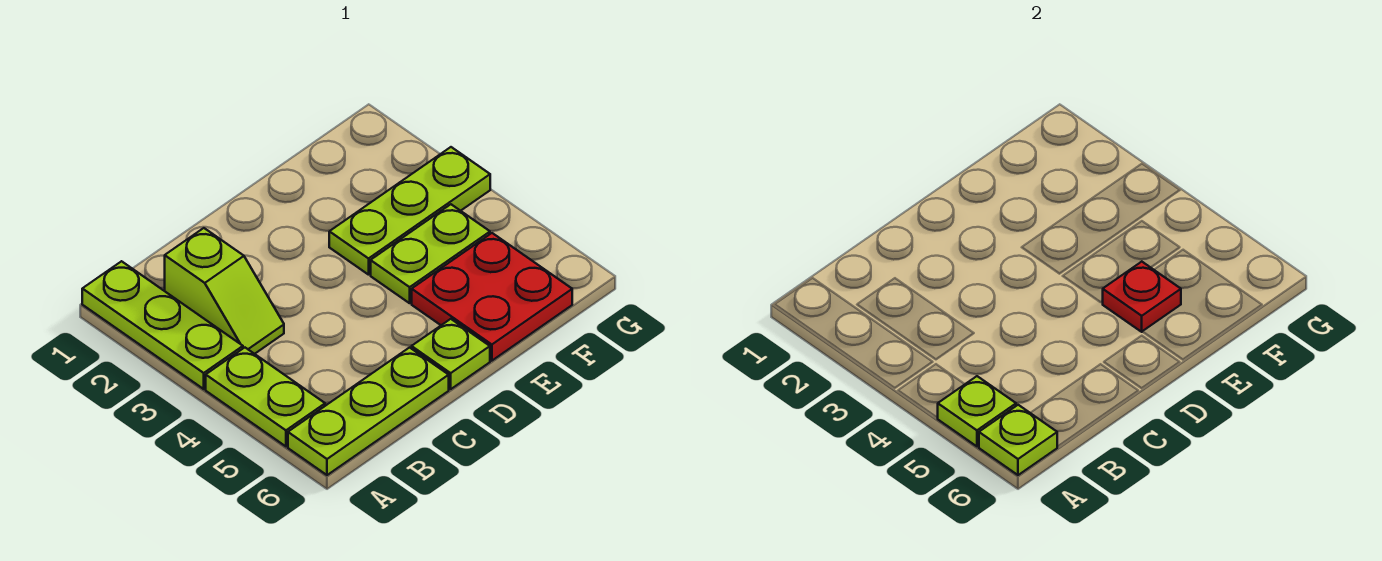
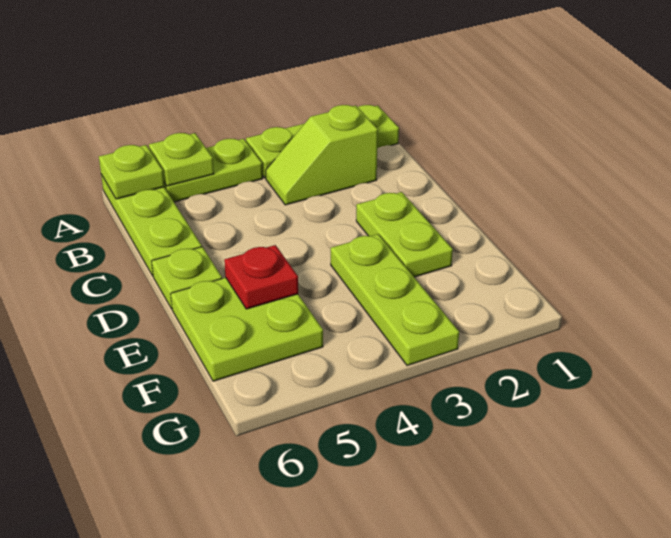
lime plate E4:F4 level 1 -> lime plate D2:E2 level 1
red plate E5:F6 level 1 -> lime plate E5:F6 level 1

